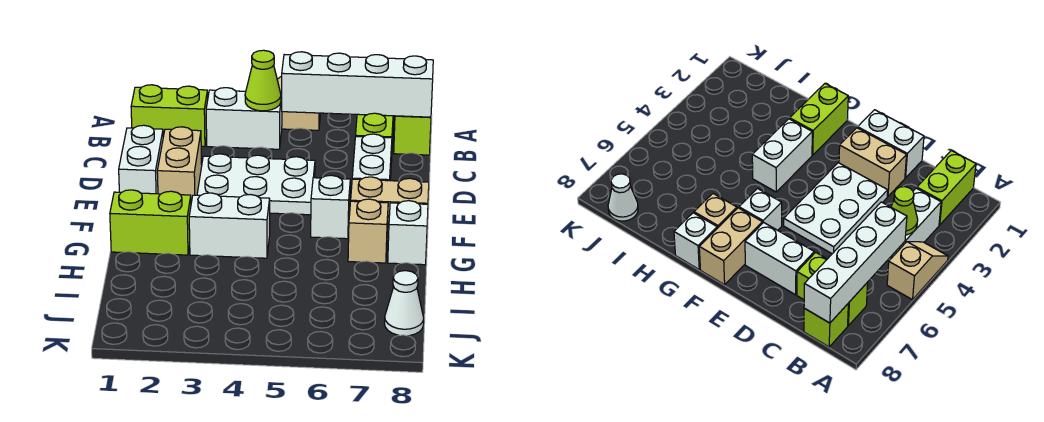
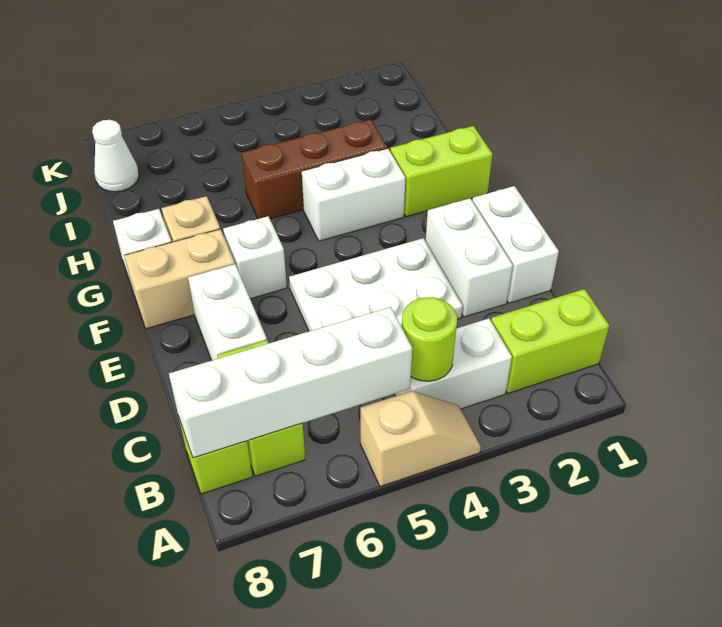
lime cone B4 level 2 -> lime round brick B4 level 2
tan brick D2:E2 level 1 -> white brick D2:E2 level 1
none -> brown brick H3:H5 level 1

